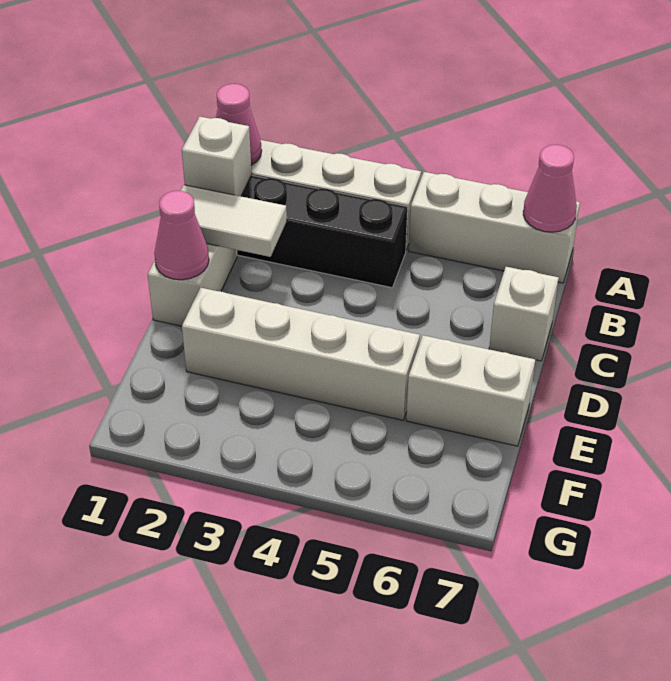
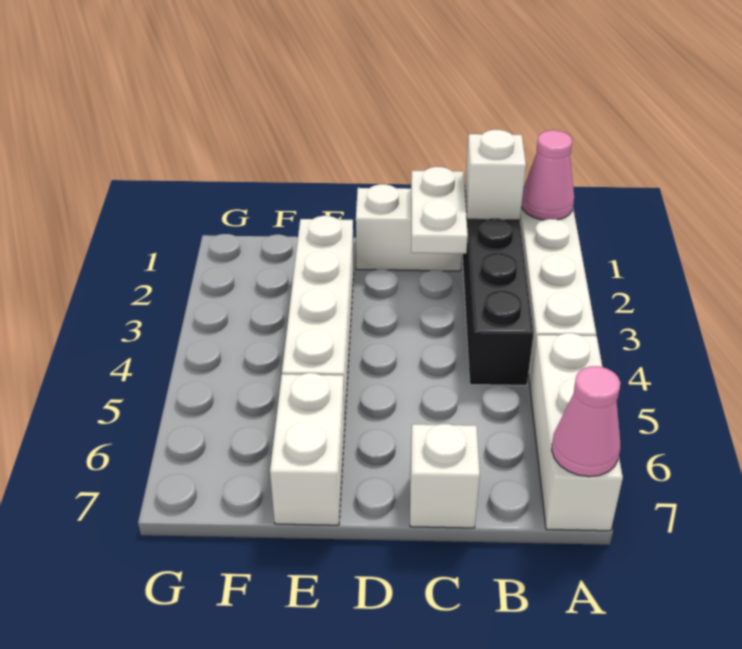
white tile C1:C2 level 2 -> white plate C1:C2 level 2
pink cone D1 level 2 -> none

